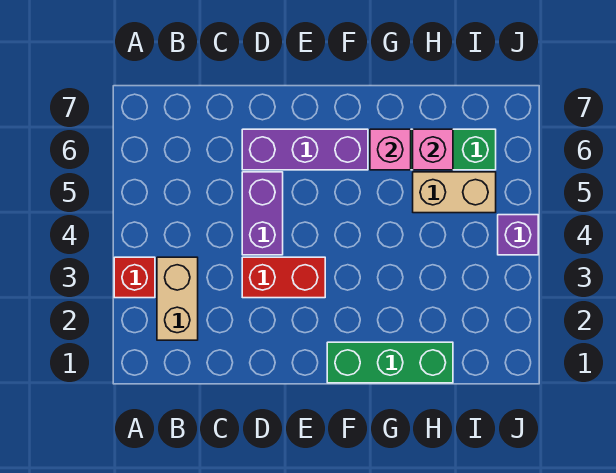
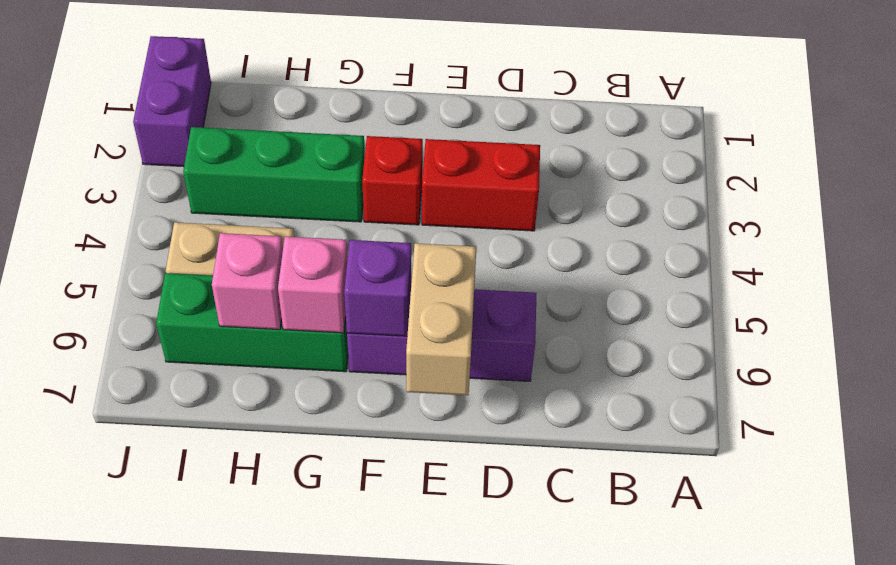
red brick A3 level 1 -> red brick F3 level 1
tan brick B2:B3 level 1 -> tan brick E6:E7 level 2
purple brick D4:D5 level 1 -> purple brick J1:J2 level 1
green brick F1:H1 level 1 -> green brick G3:I3 level 1
purple brick J4 level 1 -> purple brick F6 level 2

